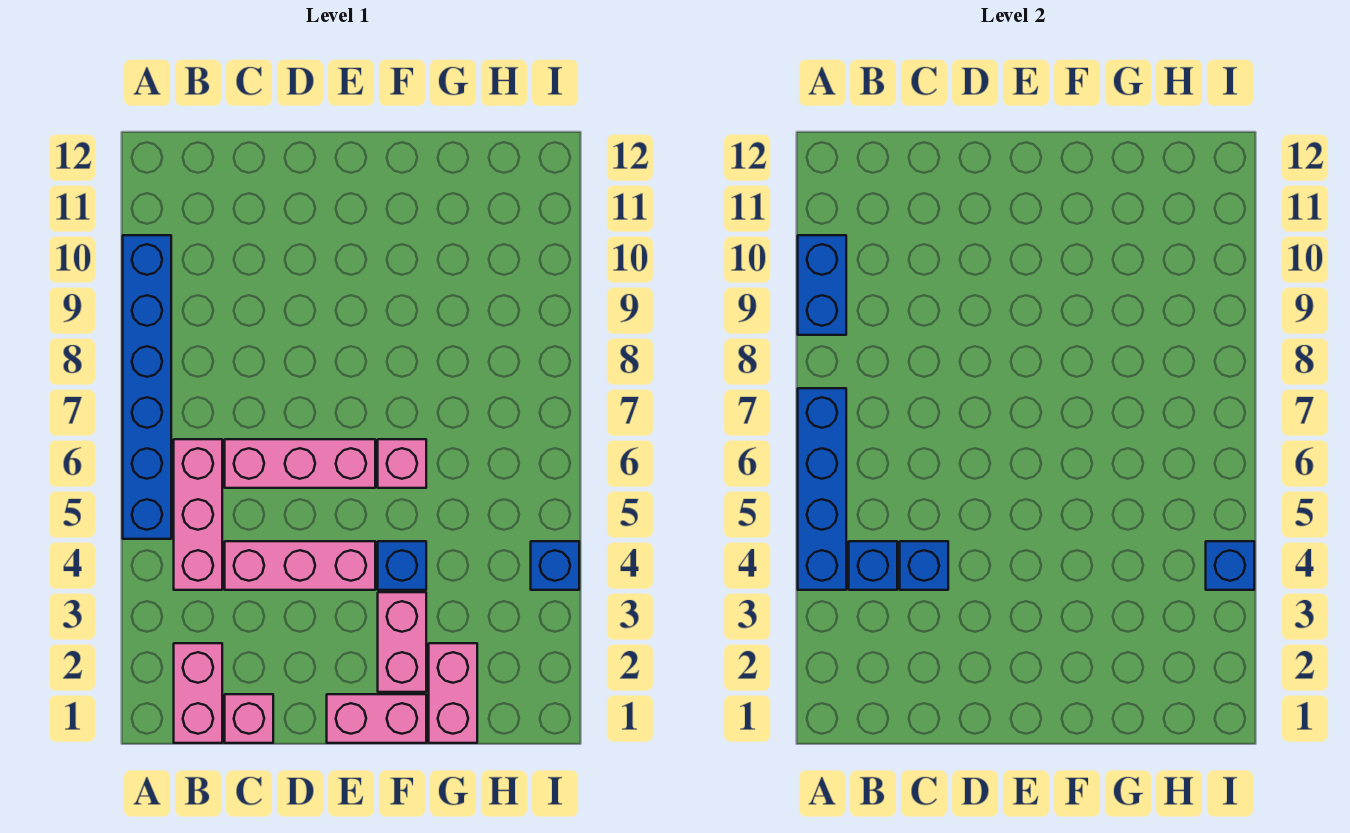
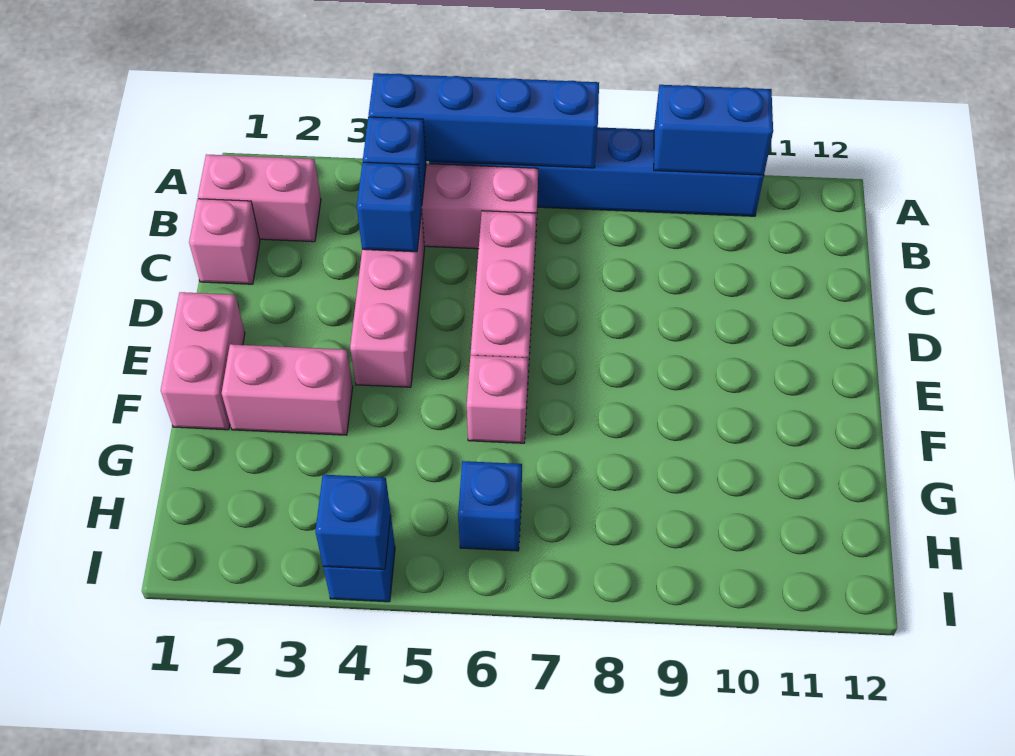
blue brick F4 level 1 -> blue brick H6 level 1
pink brick G1:G2 level 1 -> none

